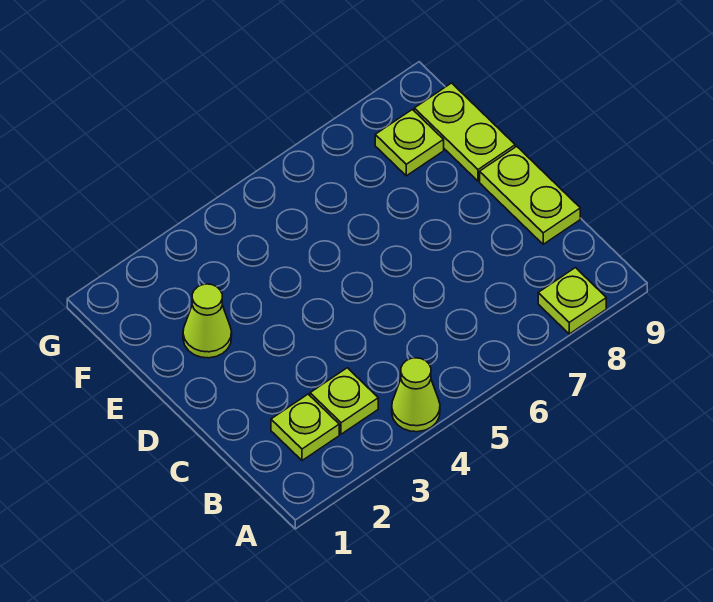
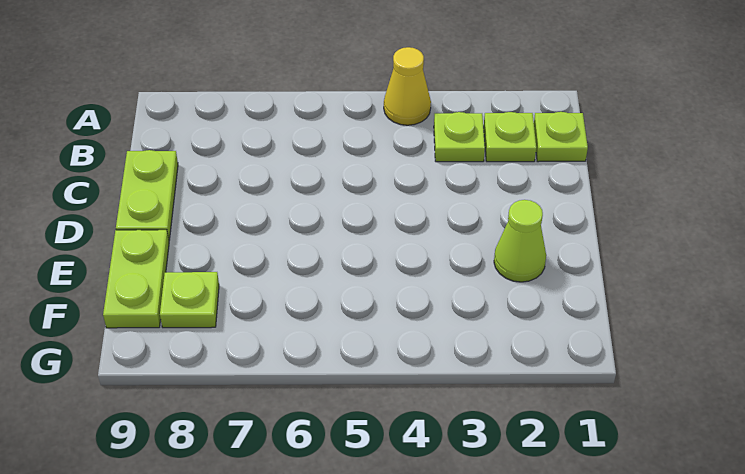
lime cone A4 level 1 -> yellow cone A4 level 1
lime plate A8 level 1 -> lime plate B1 level 1

